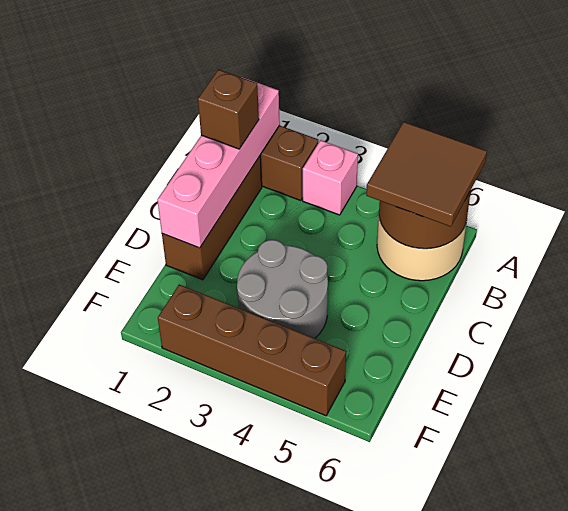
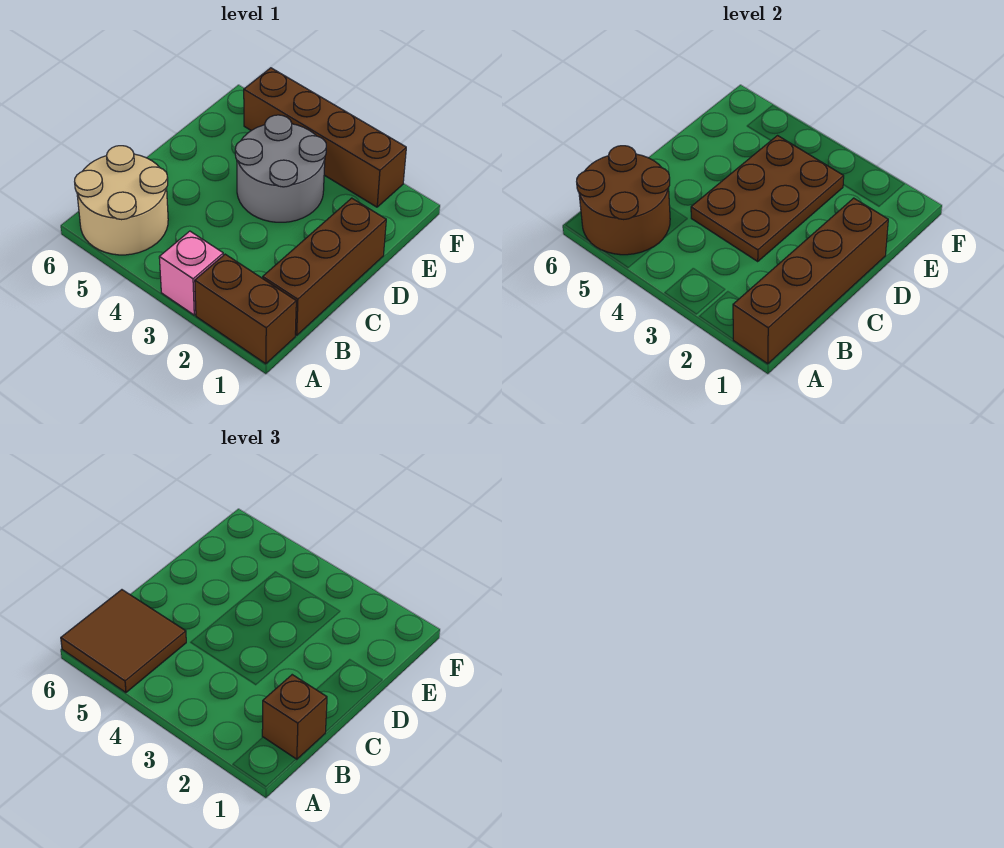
pink brick A1:D1 level 2 -> brown brick A1:D1 level 2
none -> brown plate C3:E4 level 2

